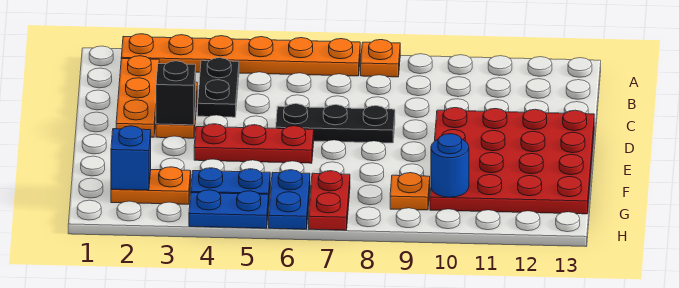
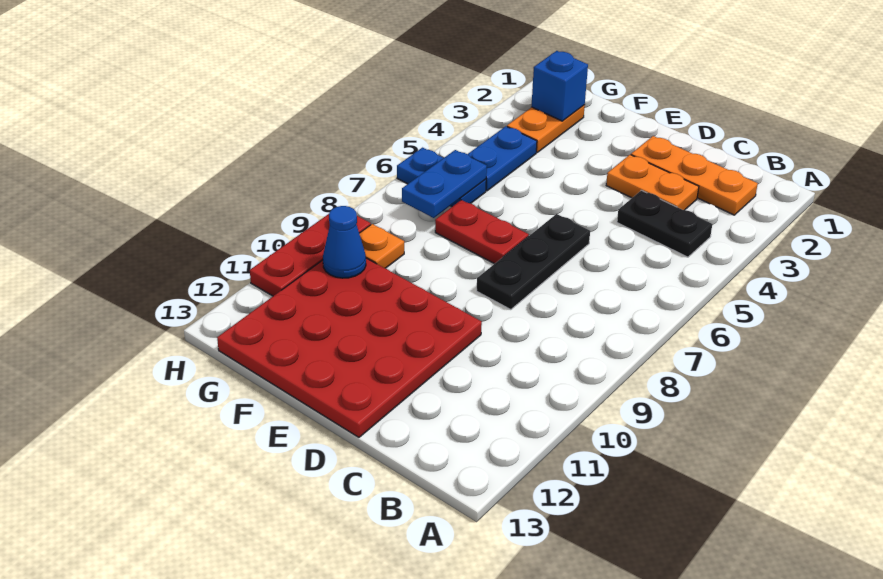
orange plate A2:A7 level 1 -> none
orange plate A8 level 1 -> none
black brick D3 level 2 -> none
red plate E4:E6 level 1 -> red plate H9:H11 level 1
red plate G7:H7 level 1 -> red plate E7:F7 level 1
blue round brick G10 level 2 -> blue cone G10 level 2
blue plate H4:H5 level 1 -> blue plate G6:G7 level 2

